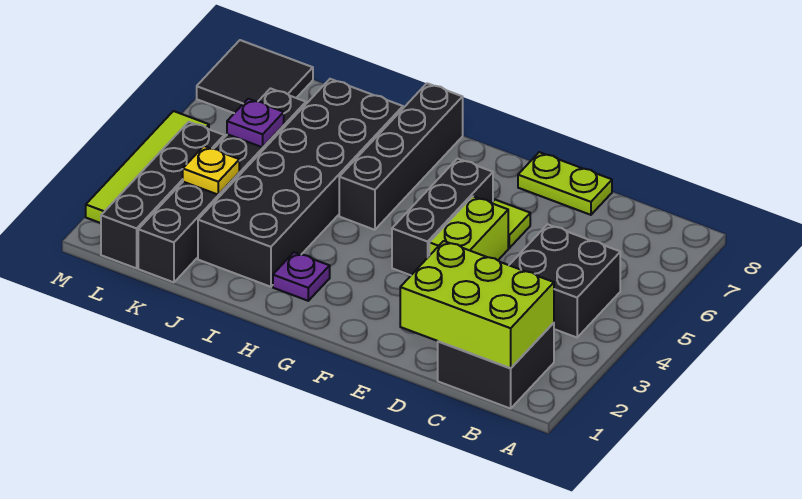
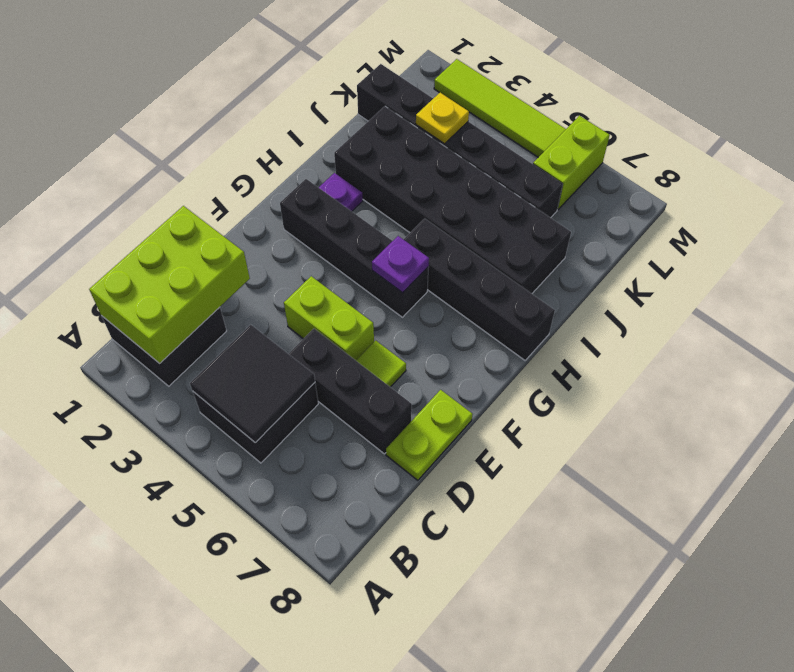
black brick F4:F6 level 1 -> black brick D5:D7 level 1
purple plate K5 level 2 -> purple plate G5 level 2
black brick L1:L4 level 1 -> black brick G2:G5 level 1
none -> lime brick L6:M6 level 1
black tile L7:M8 level 1 -> black tile B4:C5 level 2

